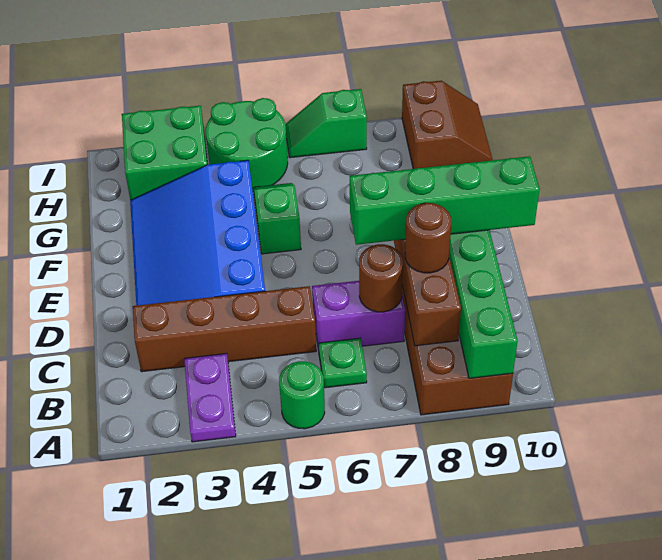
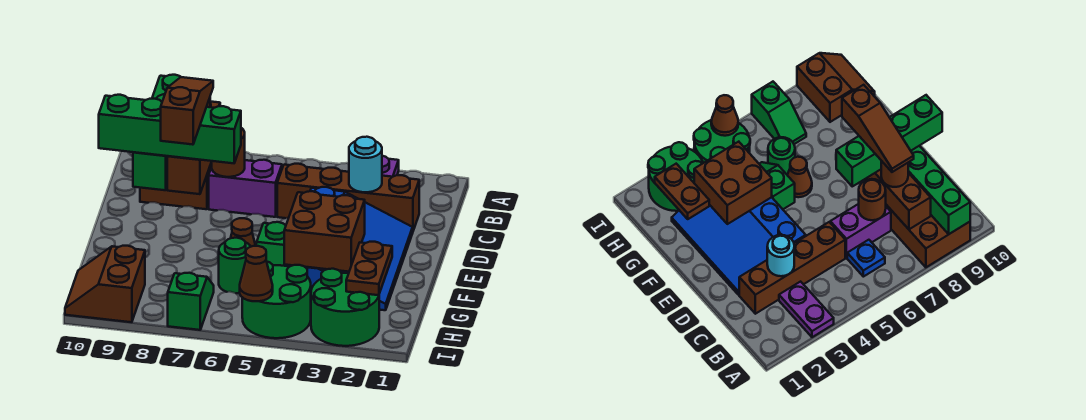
green round brick A5 level 1 -> green round brick G6 level 1
green plate B6 level 1 -> blue plate B6 level 1
none -> cyan round brick C3 level 2
none -> brown slope C8:E8 level 4 top E
none -> brown brick F3:G4 level 2
none -> brown cone F6 level 1
none -> brown plate G2:H2 level 2
green brick H2:I3 level 1 -> green round brick H2:I3 level 1
none -> brown cone I5 level 2
green slope I6:I7 level 1 top 7 -> green slope H7:I7 level 1 top I

